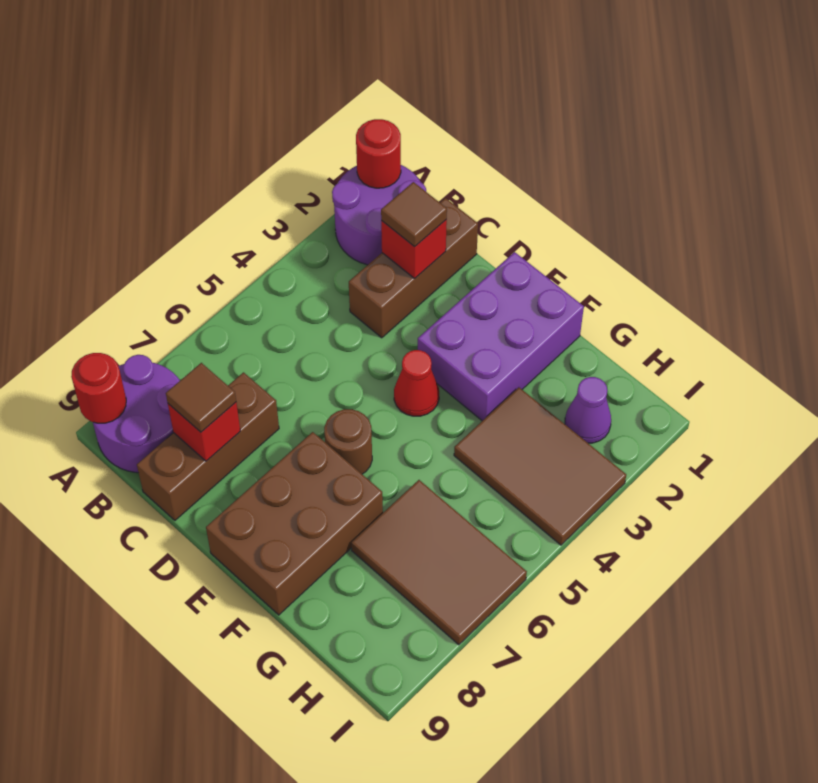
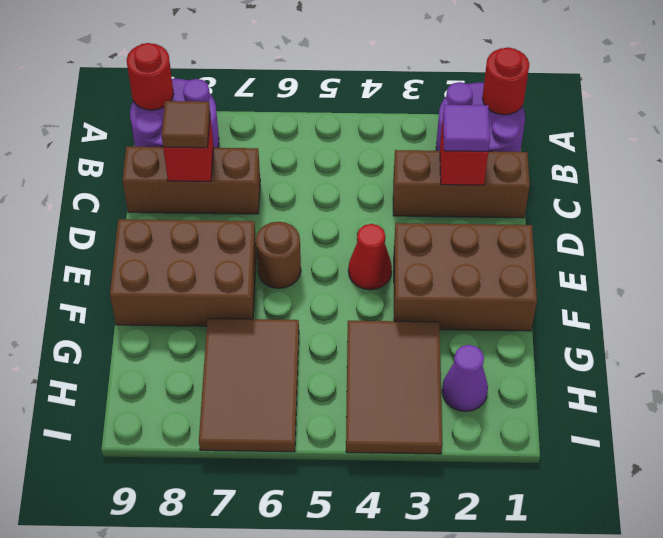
brown tile C2 level 3 -> purple tile C2 level 3
purple brick E1:F3 level 1 -> brown brick E1:F3 level 1

